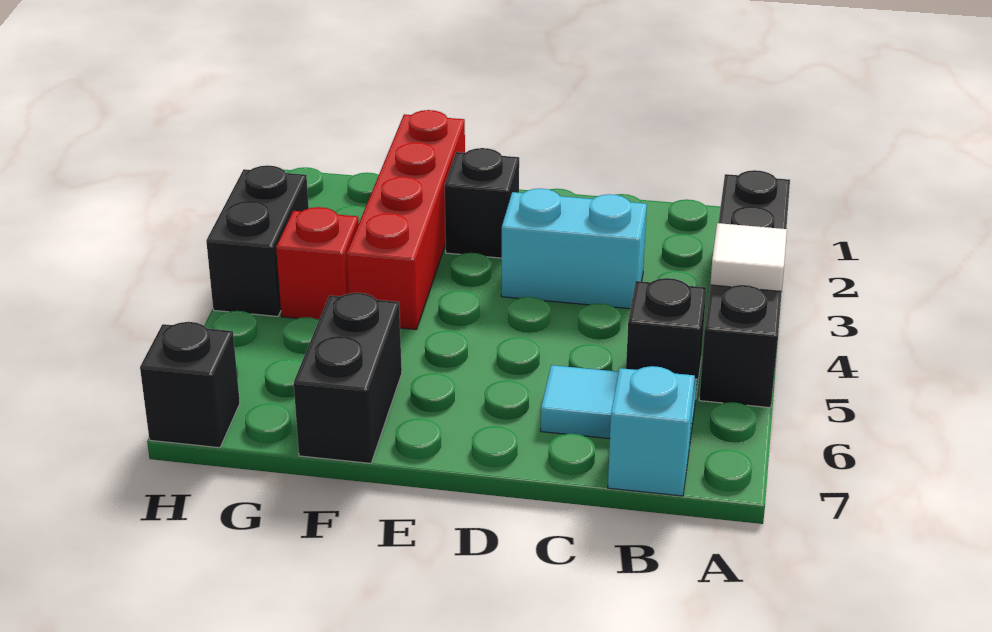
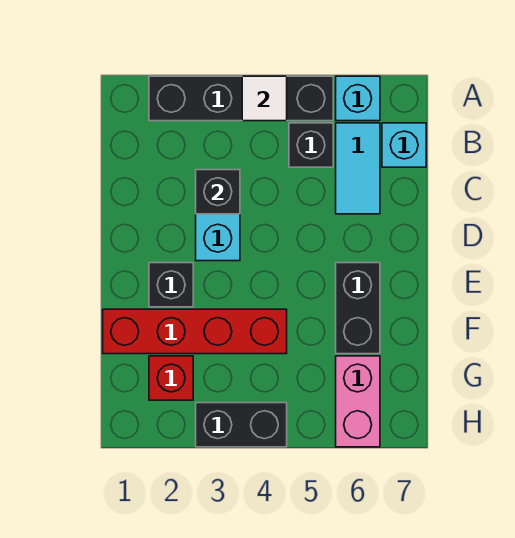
none -> cyan brick A6 level 1
black brick F6:F7 level 1 -> black brick E6:F6 level 1
red brick G4 level 1 -> red brick G2 level 1
none -> pink brick G6:H6 level 1
black brick H7 level 1 -> black brick C3 level 2

